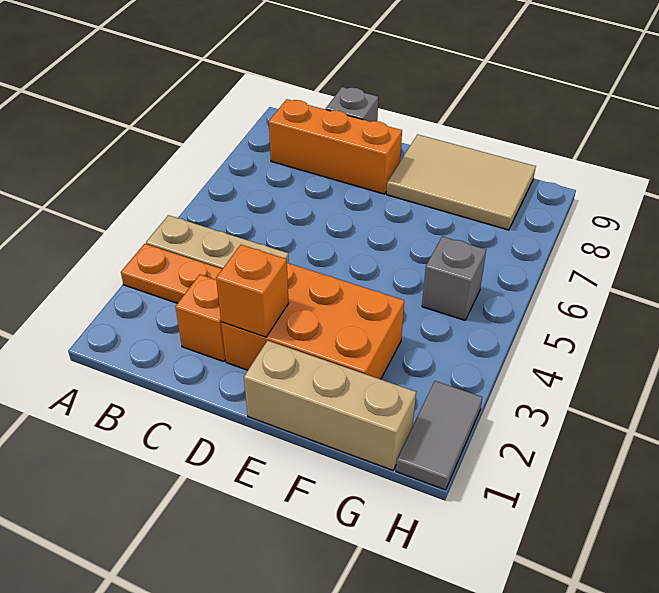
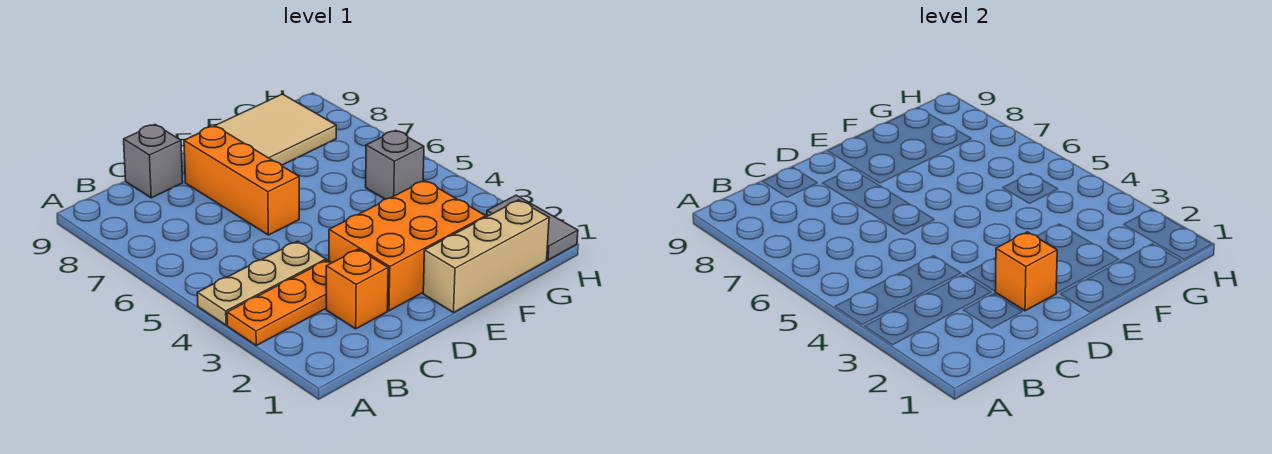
orange brick B8:D8 level 1 -> orange brick D6:D8 level 1

